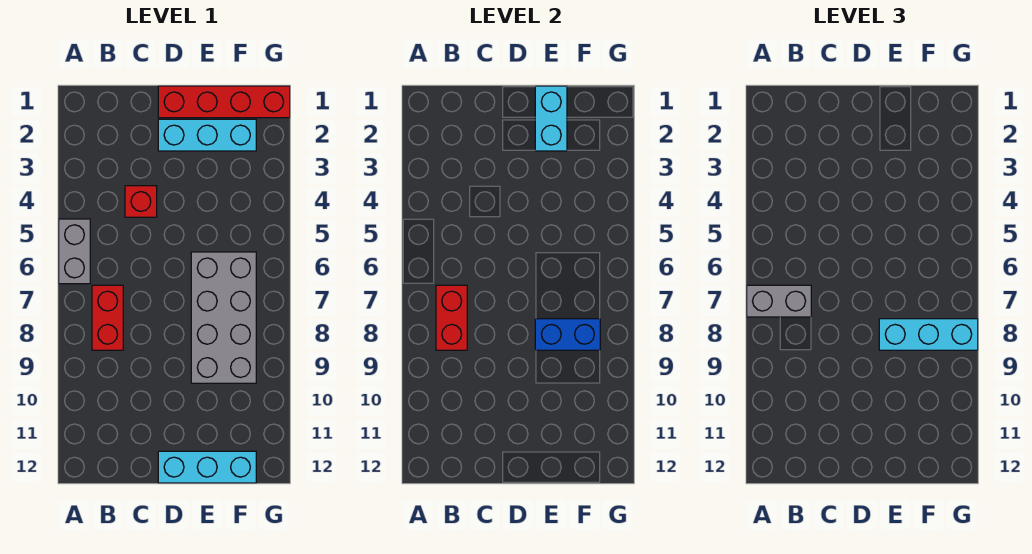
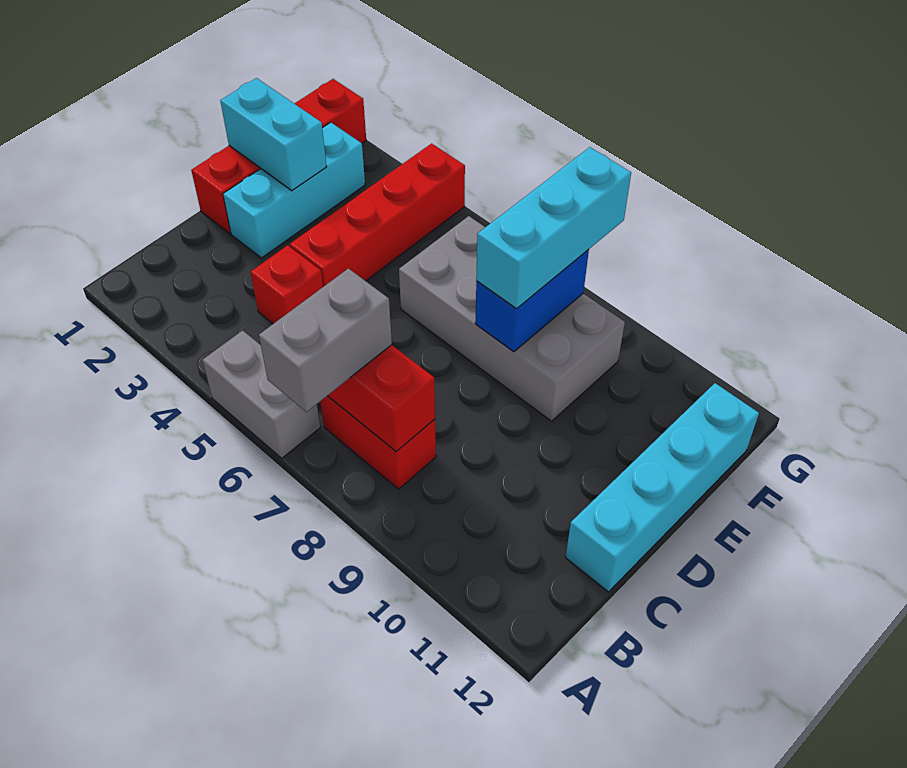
none -> red brick D4:G4 level 1
cyan brick D12:F12 level 1 -> cyan brick C12:F12 level 1

